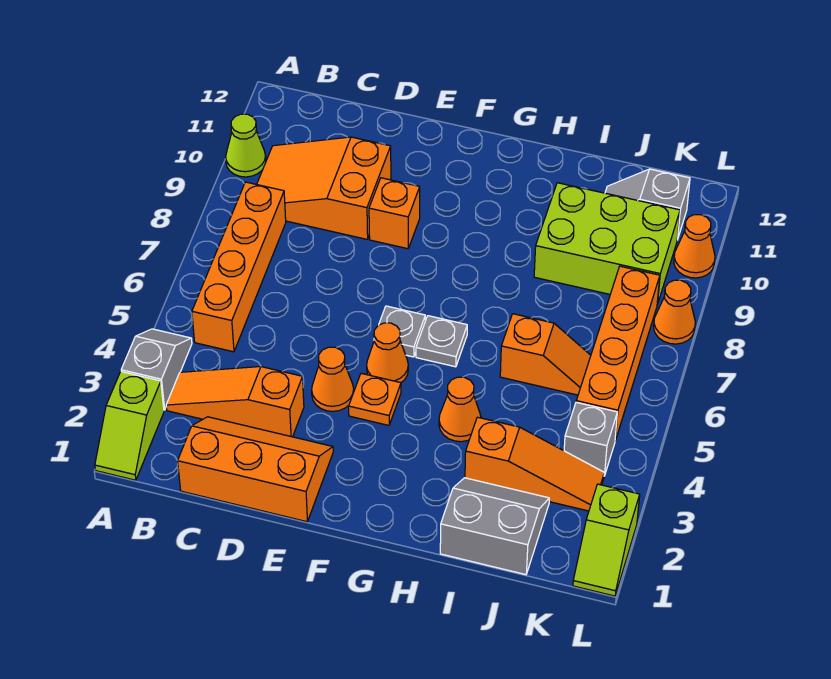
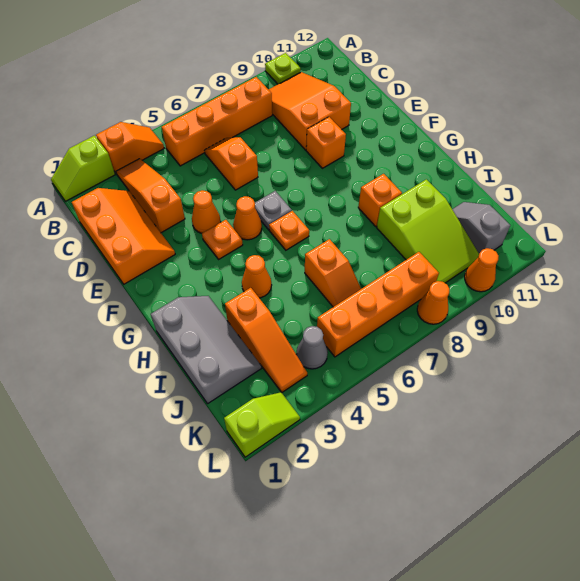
grey slope A3:A4 level 1 top 3 -> orange slope A3:A4 level 1 top 3
lime cone A10 level 1 -> lime plate A10 level 1
none -> orange slope C6:D6 level 1 top D
grey plate G6 level 1 -> orange plate G6 level 1
none -> orange brick H9 level 1
grey slope I1:J2 level 1 top 1 -> grey slope H1:J2 level 1 top 1
lime brick I9:K10 level 1 -> lime slope I9:K10 level 1 top I
grey brick K4 level 1 -> grey cone K4 level 1
lime slope L1:L2 level 1 top 2 -> lime slope L1:L2 level 1 top 1

